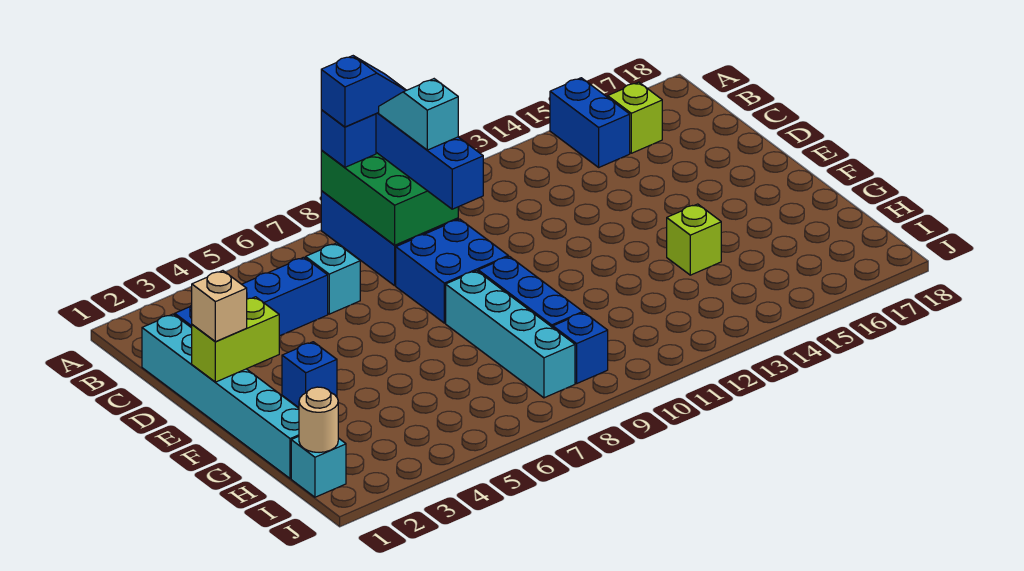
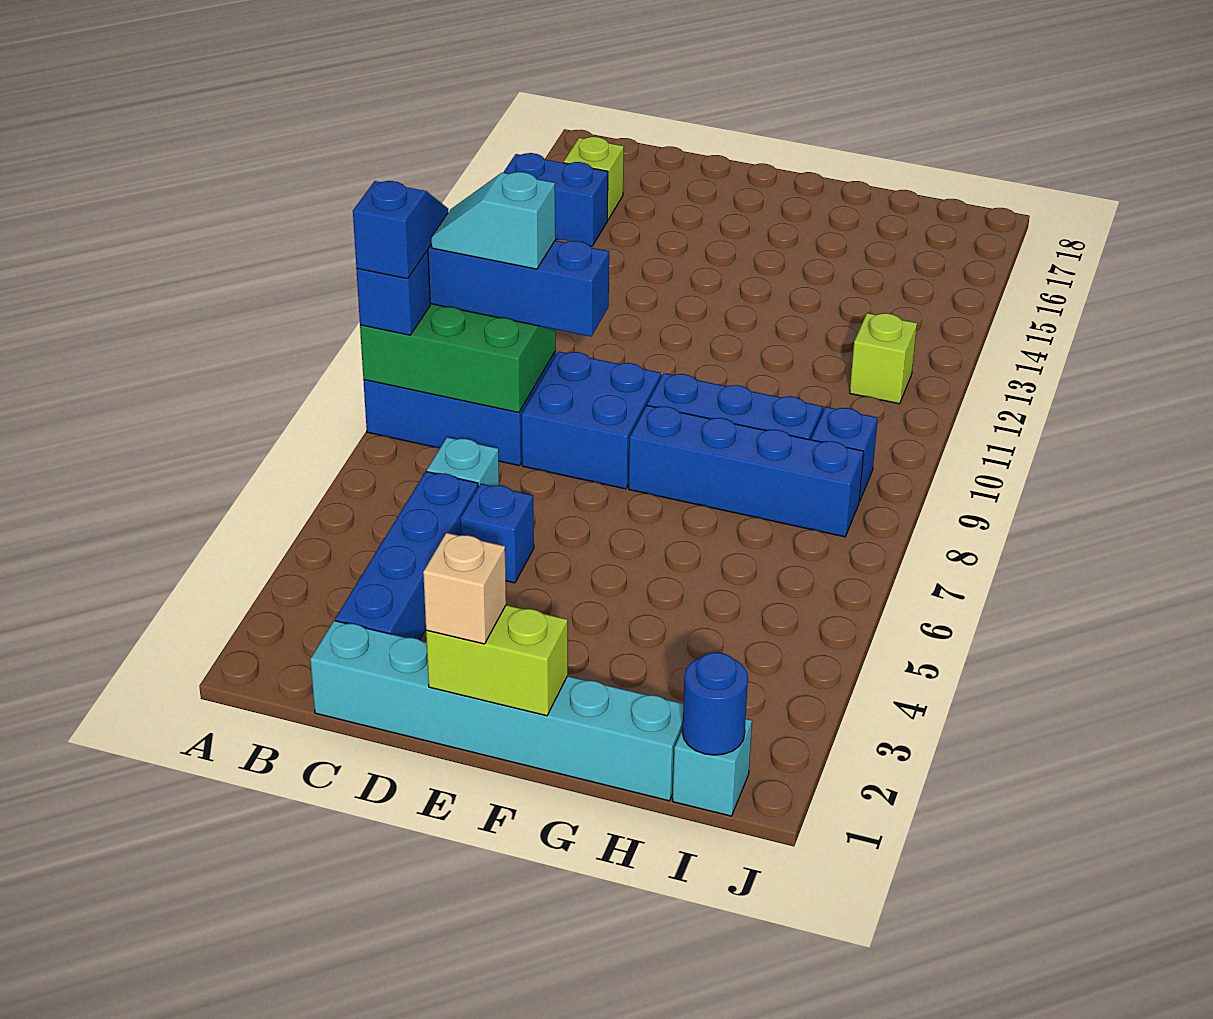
lime brick E1:E2 level 2 -> lime brick E1:F1 level 2
blue brick F3 level 1 -> blue brick D5 level 1
cyan brick F8:I8 level 1 -> blue brick F8:I8 level 1
lime brick G14 level 1 -> lime brick I12 level 1
tan round brick I1 level 2 -> blue round brick I1 level 2

